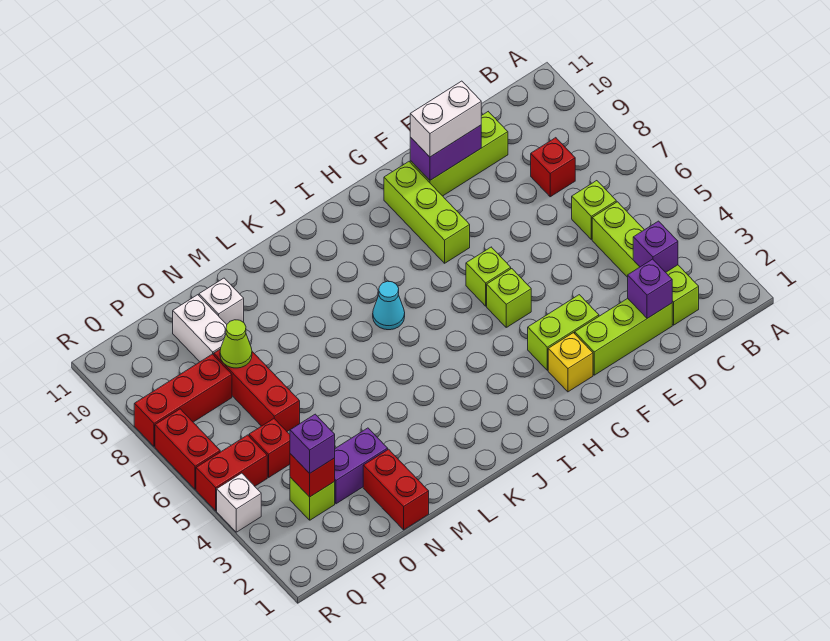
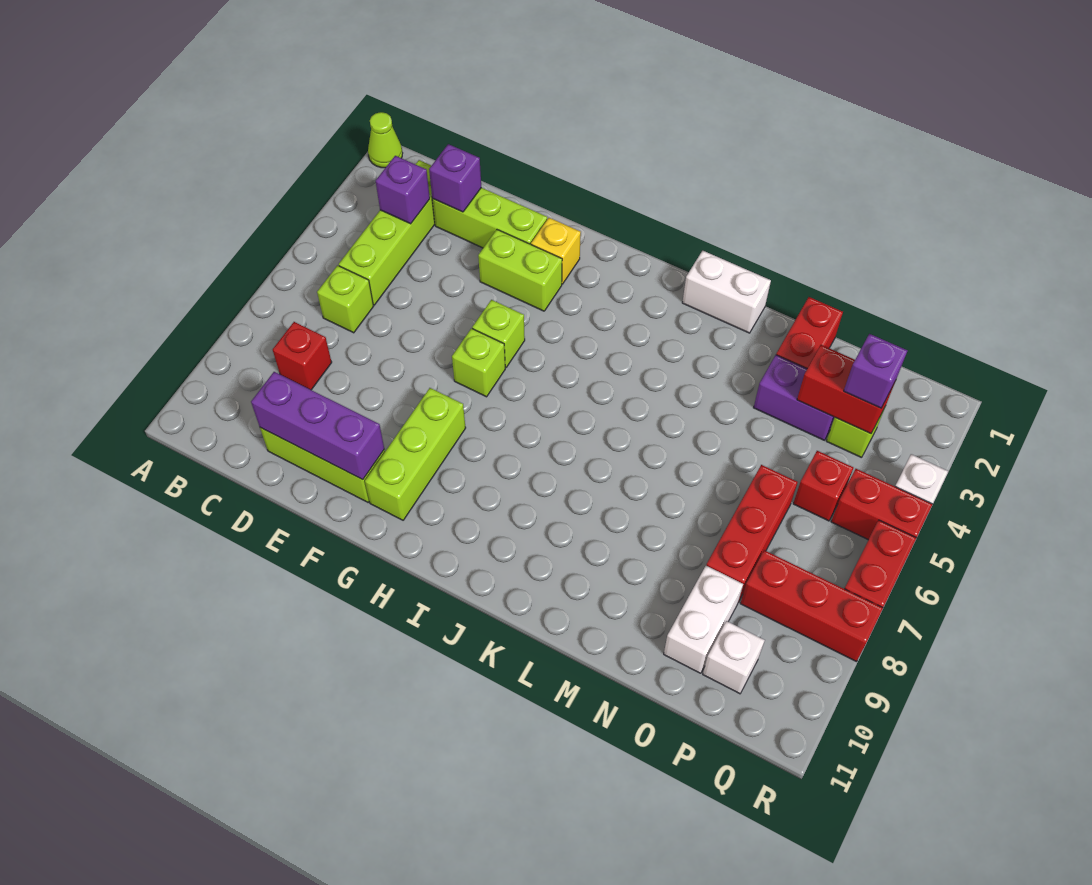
purple brick E10:F10 level 2 -> purple brick D10:F10 level 2
white brick E10:F10 level 3 -> white brick K1:L1 level 1
cyan cone J7 level 1 -> none
white brick N10 level 1 -> white brick P10 level 1
lime cone O8 level 2 -> lime cone A1 level 1
red brick P3 level 2 -> red brick O3:P3 level 2

